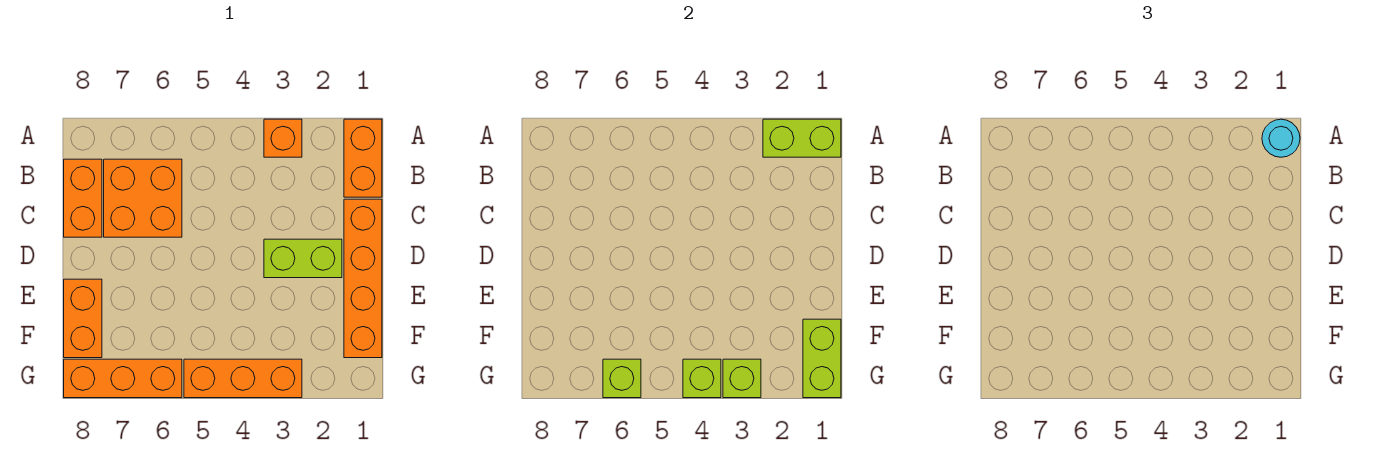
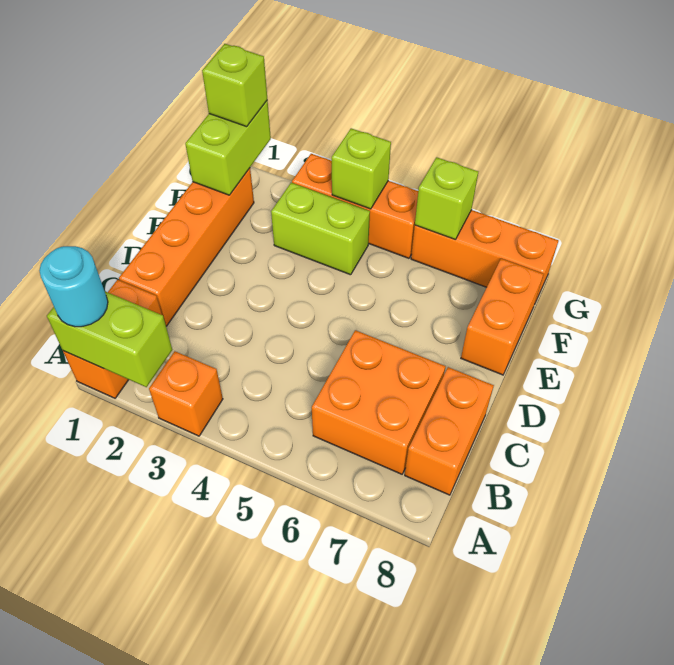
lime brick D2:D3 level 1 -> lime brick F3:F4 level 1
lime brick G3 level 2 -> lime brick G1 level 3

